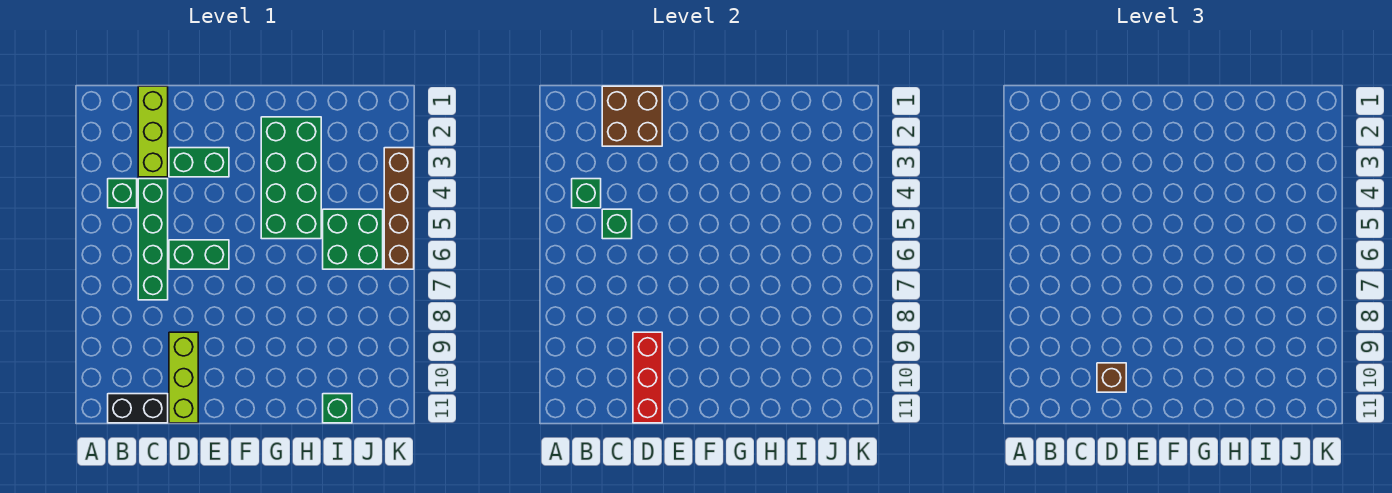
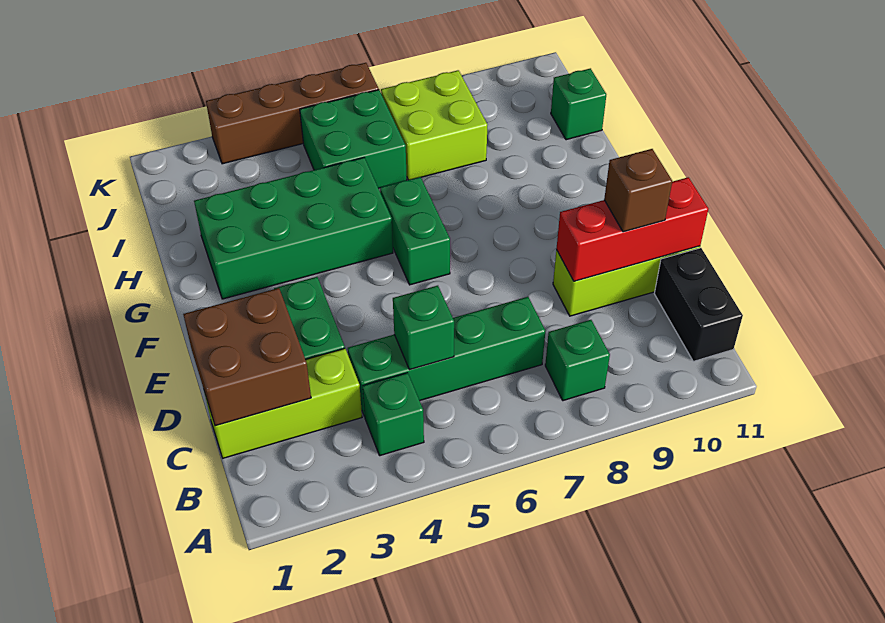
green brick B4 level 2 -> green brick B8 level 1
green brick D6:E6 level 1 -> green brick F6:G6 level 1
none -> lime brick I7:J8 level 1

